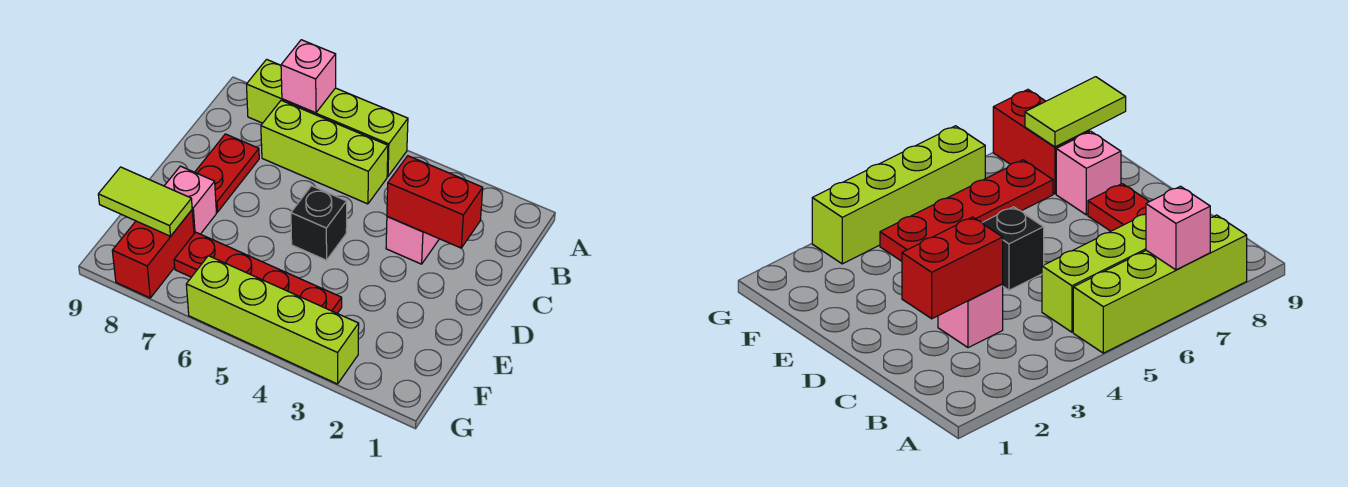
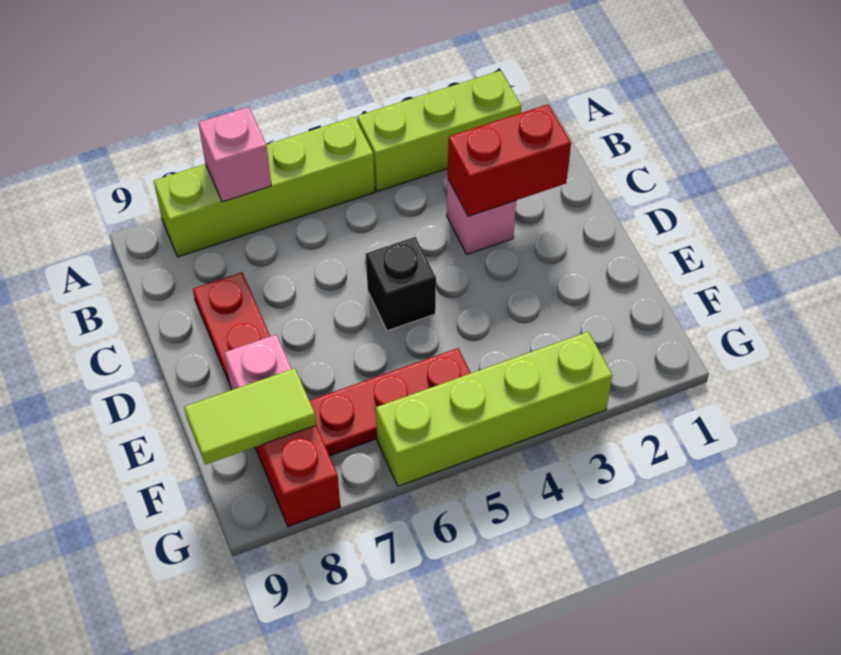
lime brick B5:B7 level 1 -> lime brick A2:A4 level 1
red plate F4:F7 level 1 -> red plate F5:F7 level 1

